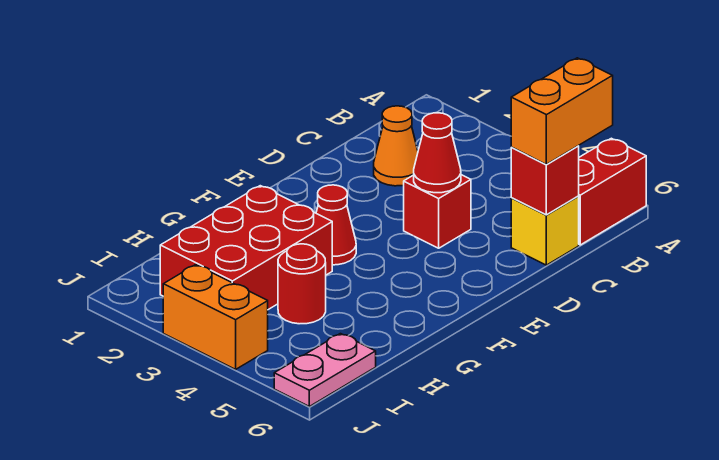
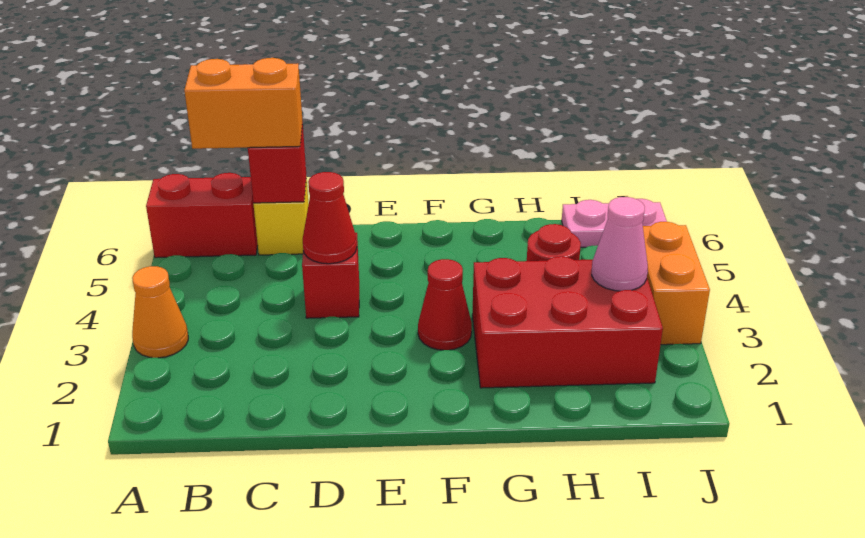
orange cone C2 level 1 -> orange cone A3 level 1
none -> pink cone I3 level 2

